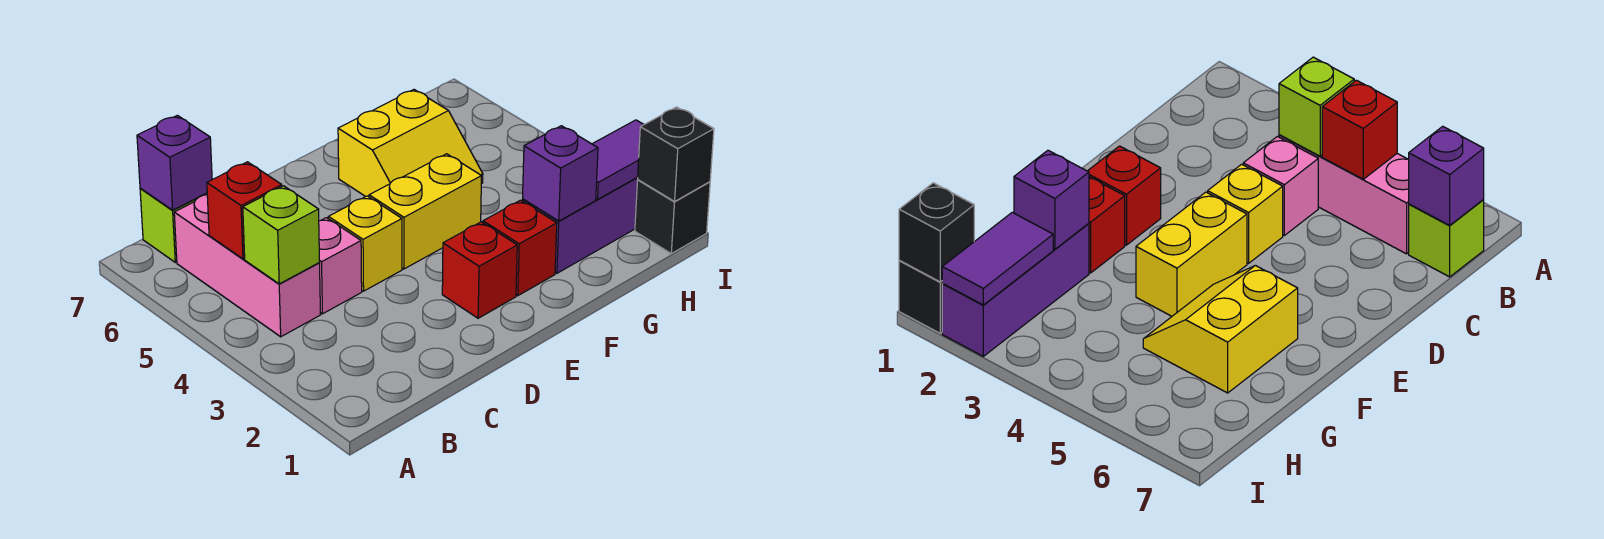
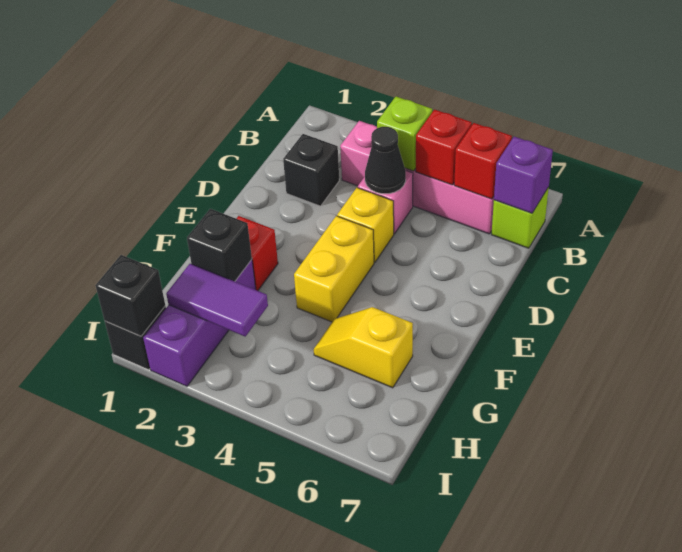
pink brick B4:B6 level 1 -> pink brick B3:B6 level 1
none -> black brick C2 level 1
none -> black cone C4 level 2
red brick E2 level 1 -> red brick B6 level 2
yellow slope F5:G6 level 1 top 6 -> yellow slope G5:G6 level 1 top 6
purple brick G2 level 2 -> black brick G2 level 2
purple tile H2:I2 level 2 -> purple tile H2:H3 level 2

